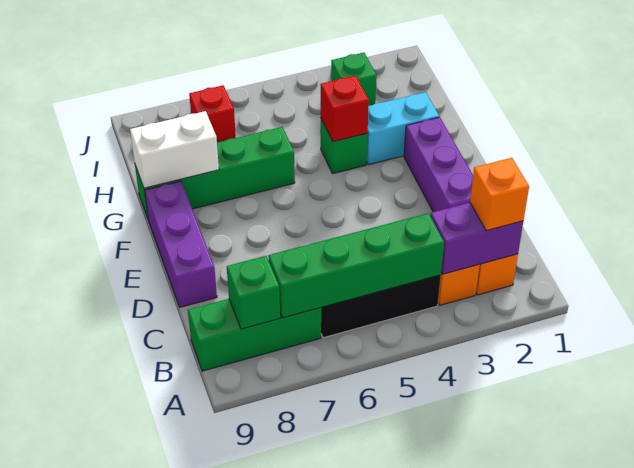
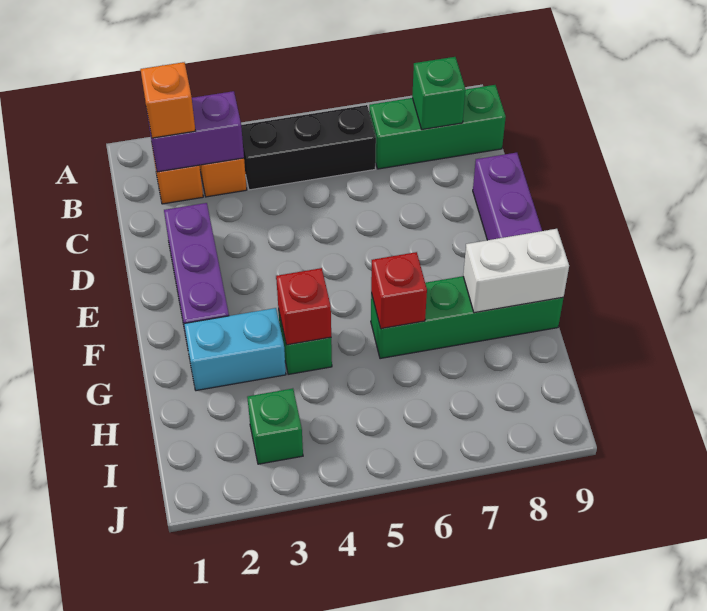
green brick B4:B7 level 2 -> none
red brick I7 level 1 -> red brick G6 level 2

